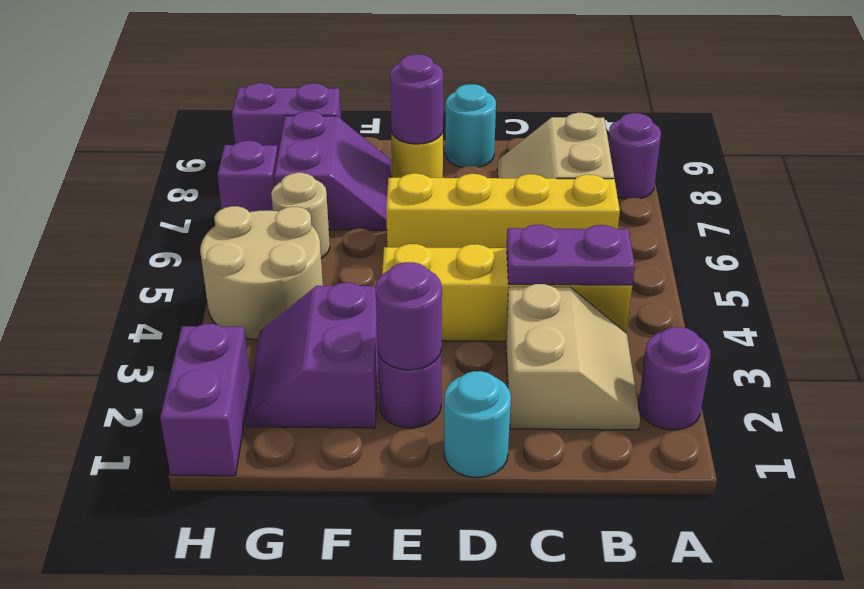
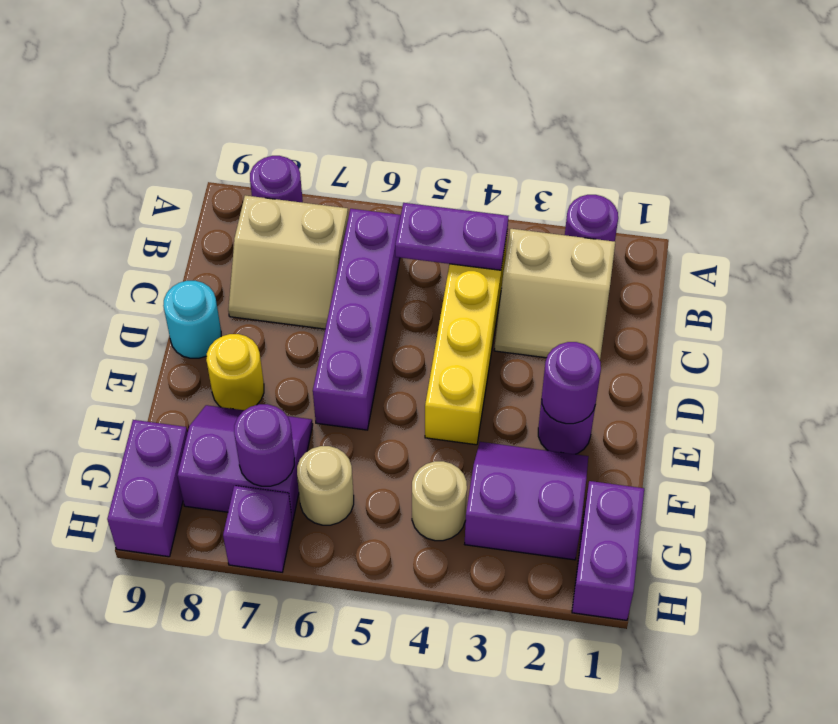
tan slope B2:C3 level 1 top C -> tan slope B2:C3 level 1 top B
purple plate B4:C4 level 2 -> purple plate B4:B5 level 2
yellow brick B6:E6 level 1 -> purple brick B6:E6 level 1
cyan round brick D1 level 1 -> none
purple round brick E8 level 2 -> purple round brick G7 level 2
purple slope F2:G3 level 1 top F -> purple slope F2:G3 level 1 top G
tan round brick G4:H5 level 1 -> tan round brick G4 level 1
purple brick H1:H2 level 1 -> purple brick G1:H1 level 1

